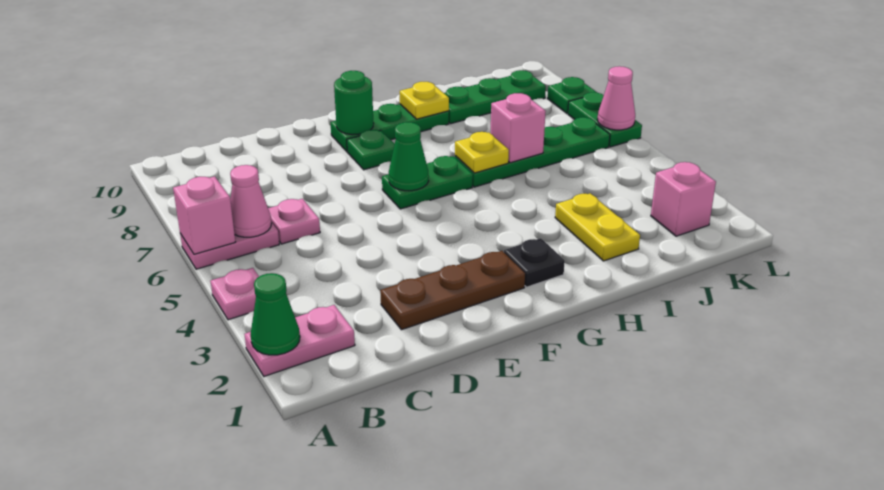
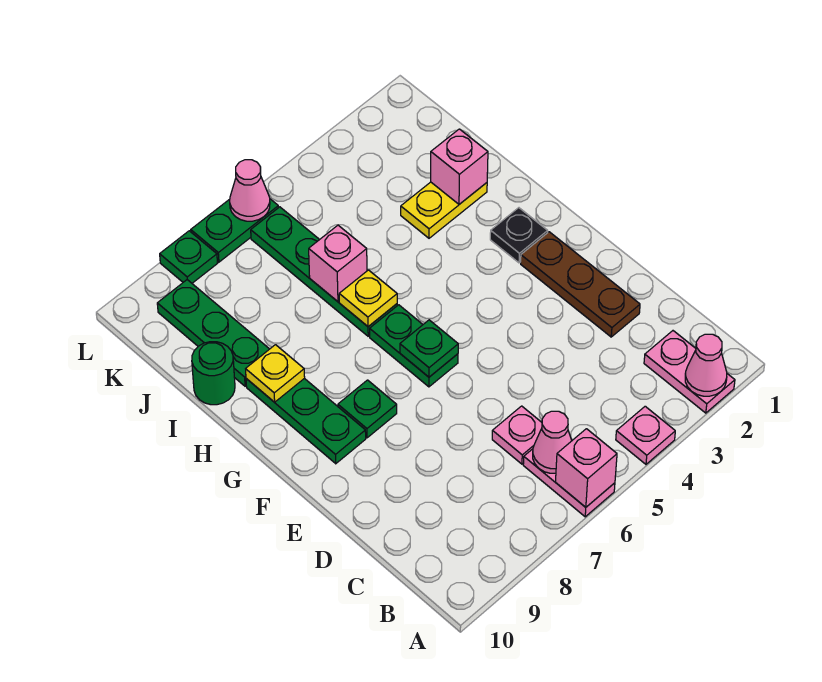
green cone A2 level 2 -> pink cone A2 level 2
green cone F6 level 2 -> green plate F6 level 2
green round brick F9 level 2 -> green round brick I10 level 1
pink brick K2 level 1 -> pink brick I2 level 2

